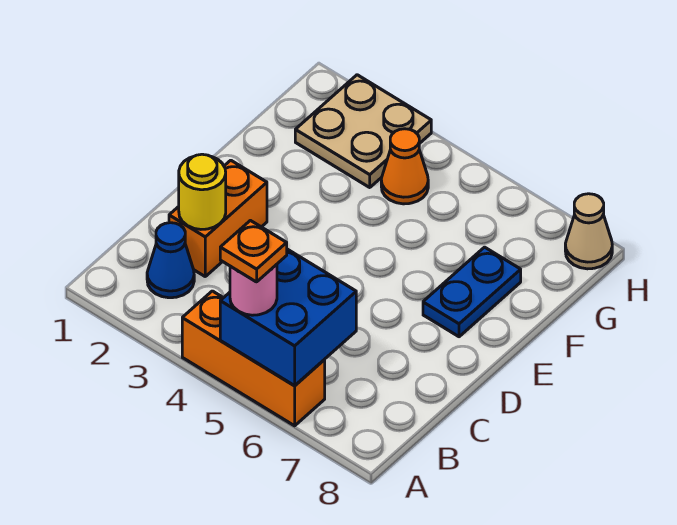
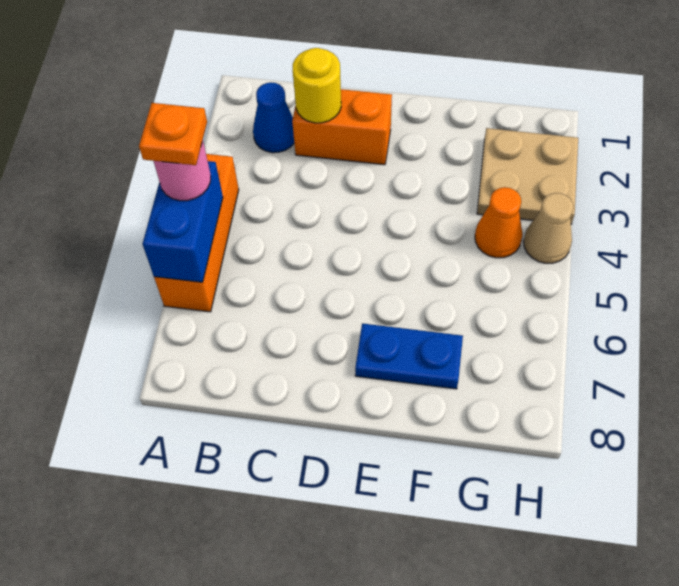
blue brick A5:B6 level 2 -> blue brick A5:A6 level 2
tan cone H8 level 1 -> tan cone H4 level 1

